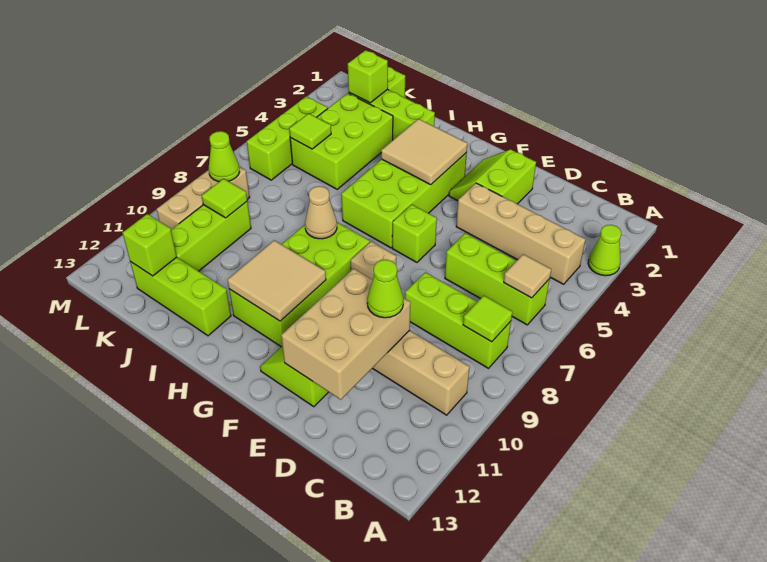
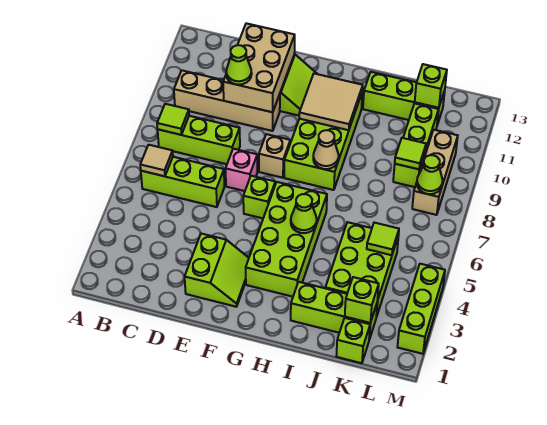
lime cone A3 level 1 -> lime cone H5 level 2
tan brick B4:E4 level 1 -> none
none -> pink brick E7 level 1
tan tile G3:H4 level 2 -> none
lime brick L4:L6 level 1 -> lime brick M2:M4 level 1

